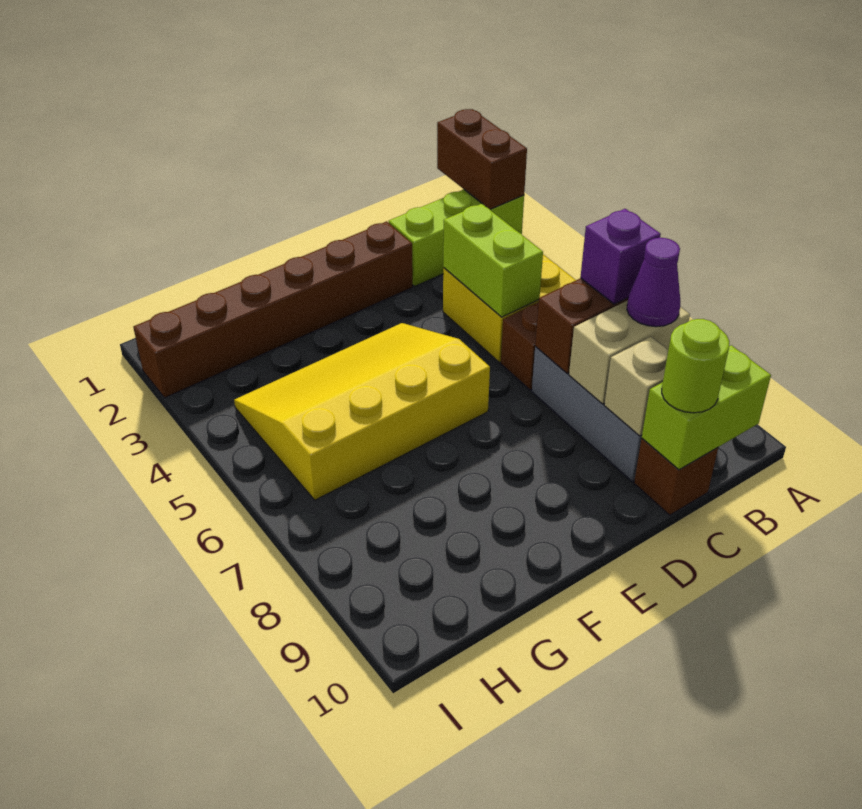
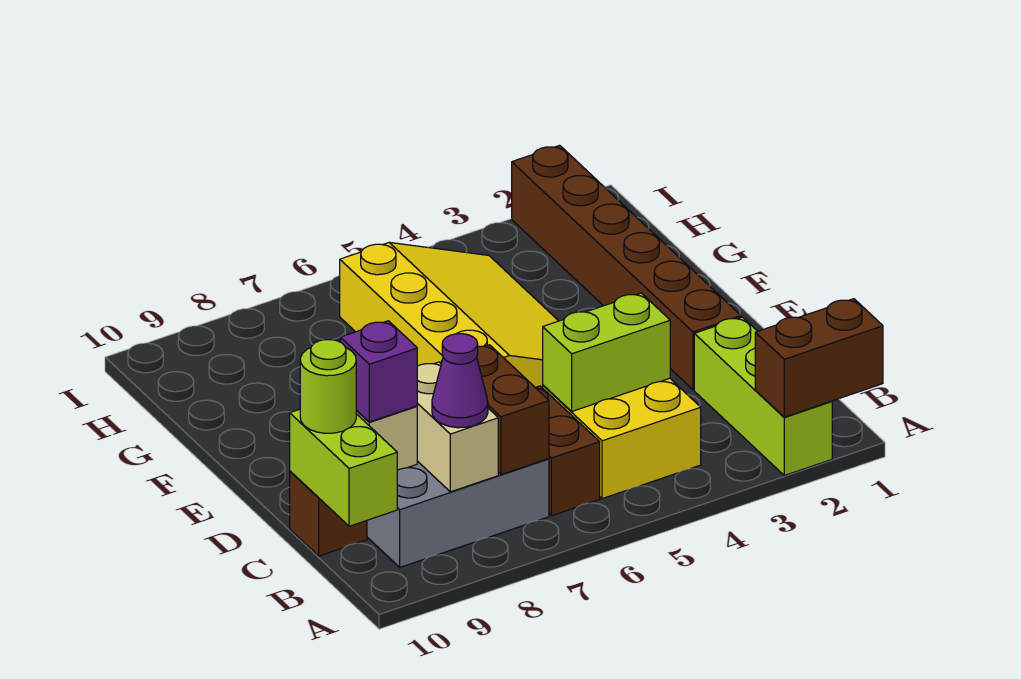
purple brick B7 level 3 -> purple brick C9 level 3

